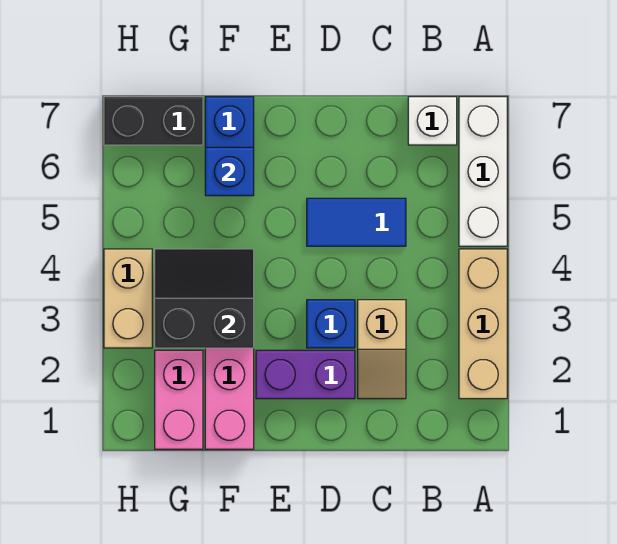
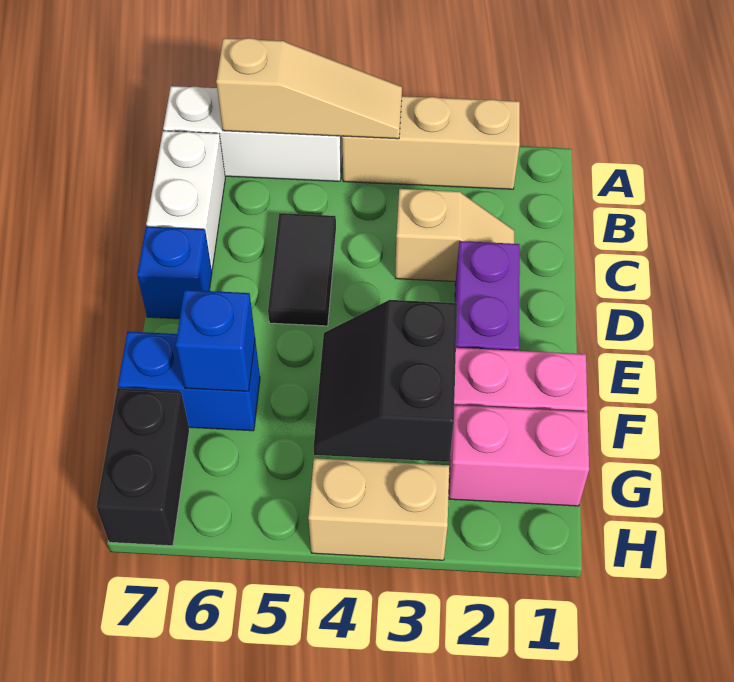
none -> tan slope A4:A6 level 2 top 6
white brick B7 level 1 -> white brick B7:C7 level 1
blue tile C5:D5 level 1 -> black tile C5:D5 level 1
blue brick D3 level 1 -> blue brick D7 level 1

